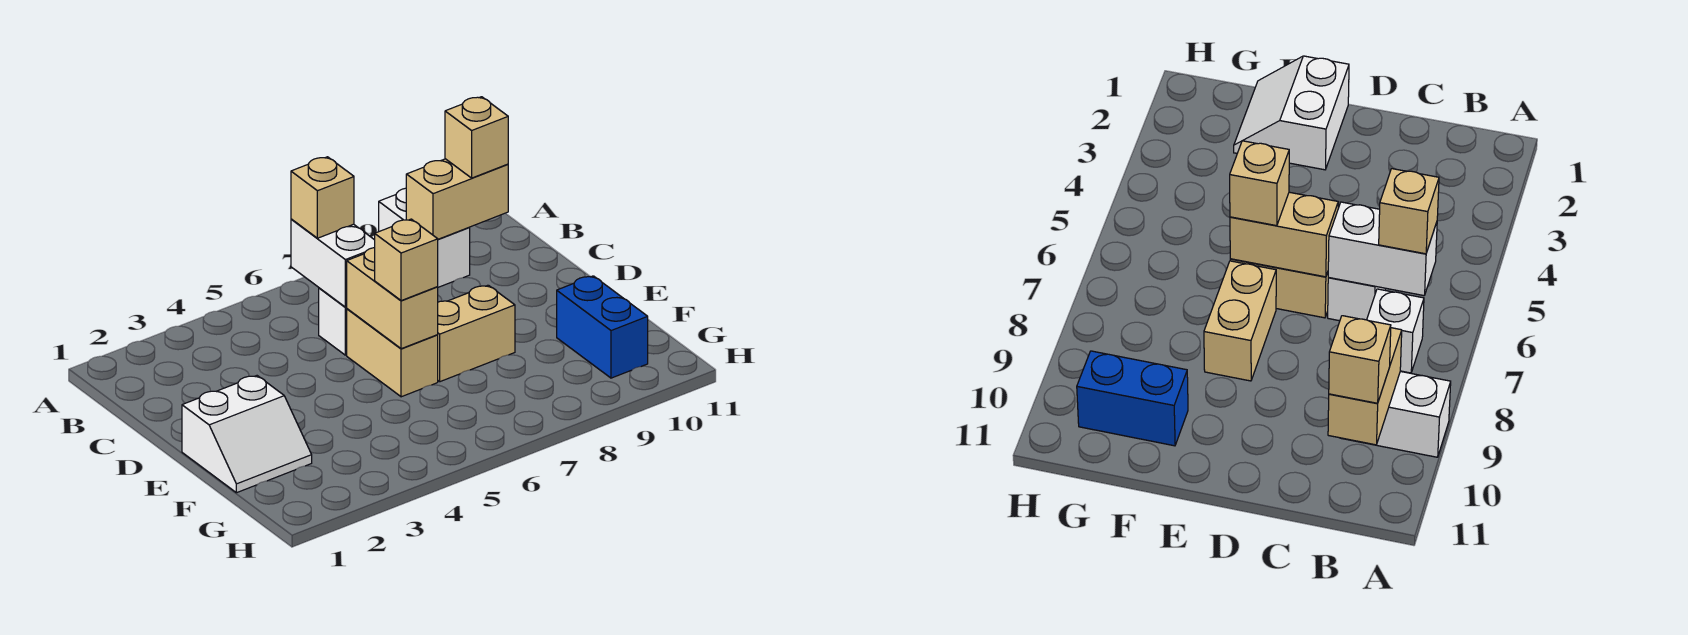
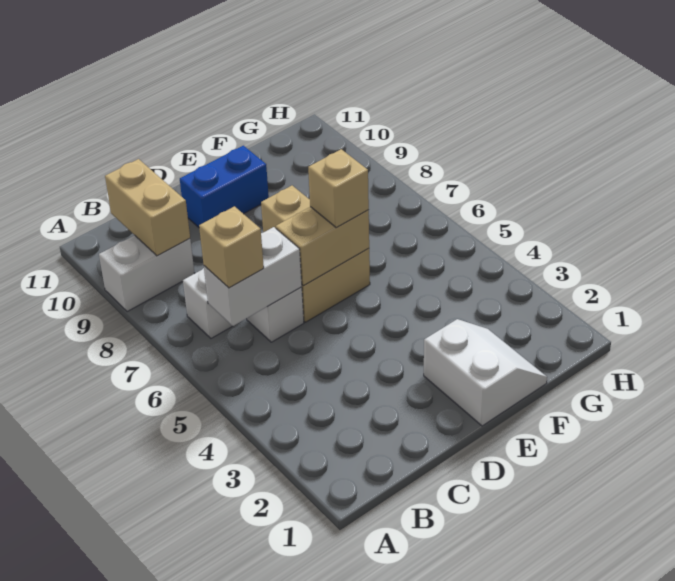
tan brick B10 level 3 -> none
blue brick F10:G10 level 1 -> blue brick D10:E10 level 1

